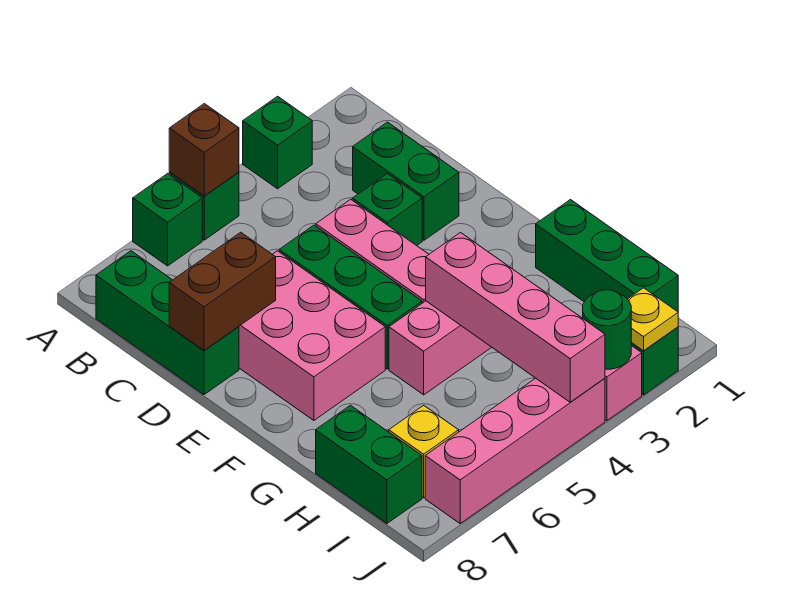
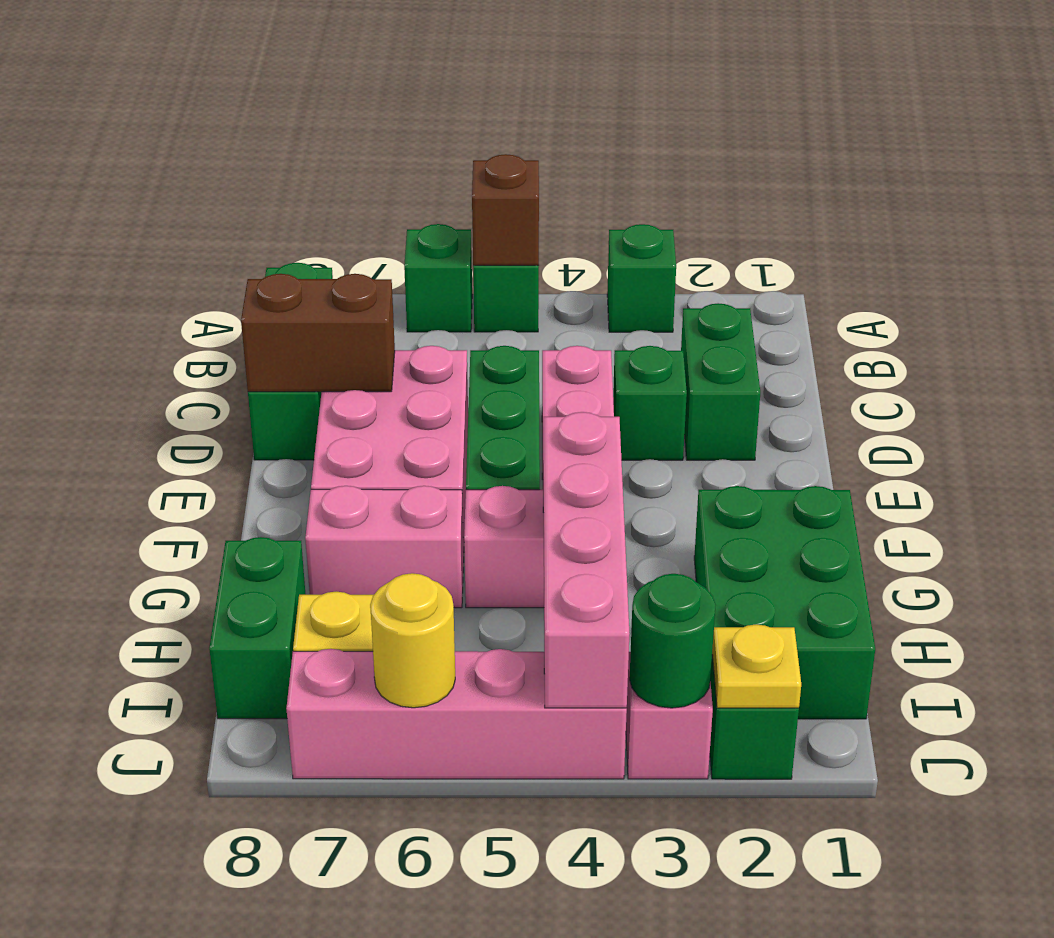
green brick G1:I1 level 1 -> green brick G1:I2 level 1
none -> pink brick G6:G7 level 1
none -> yellow round brick J6 level 2

